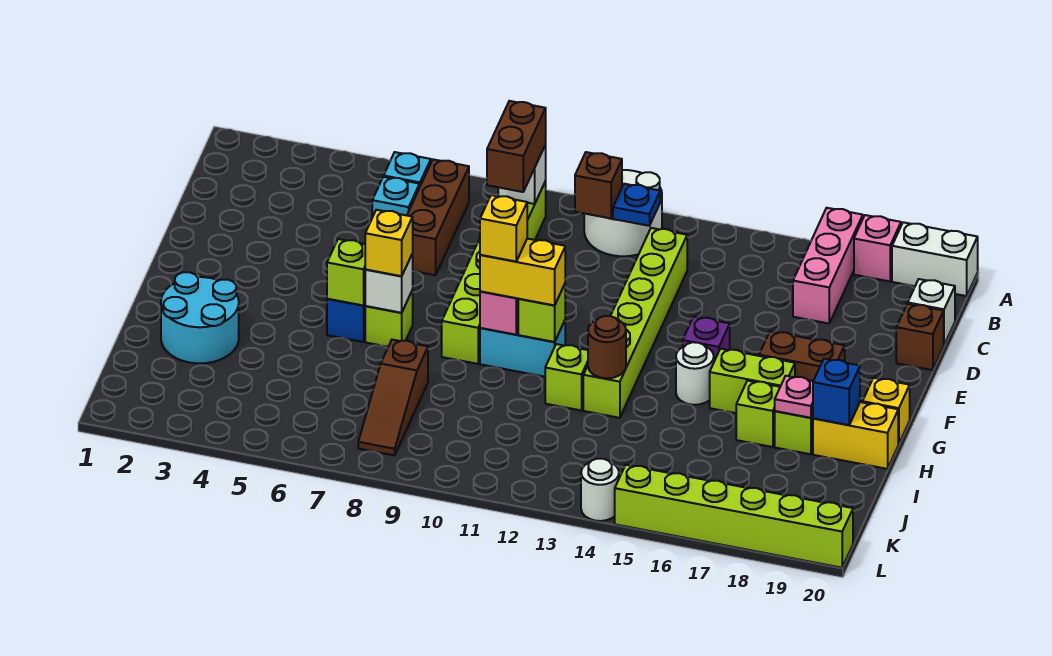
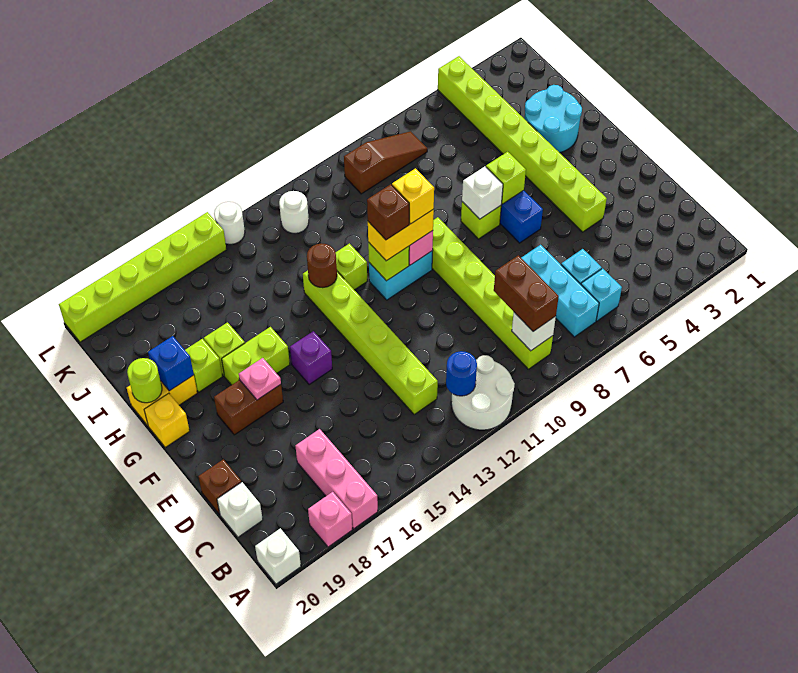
white brick A19:A20 level 1 -> white brick A20 level 1
brown brick B7:D7 level 1 -> cyan brick B7:D7 level 1
brown brick B11 level 2 -> brown brick G11 level 4
blue plate B12 level 2 -> blue round brick B12 level 2
none -> lime brick E4:L4 level 1
yellow brick G7 level 3 -> none
white round brick G15 level 1 -> white round brick K12 level 1
pink plate H18 level 2 -> pink plate F17 level 2
none -> lime round brick H20 level 2
brown slope I8:K8 level 1 top I -> brown slope K7:K9 level 1 top 9

